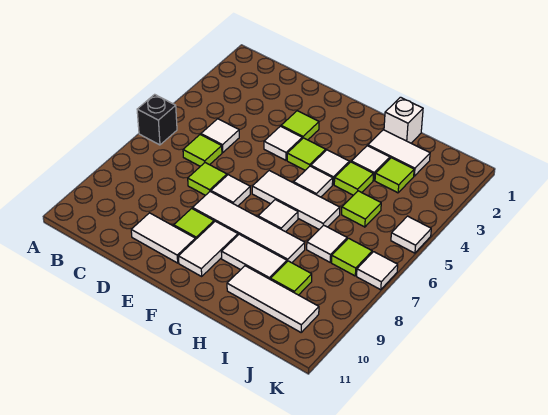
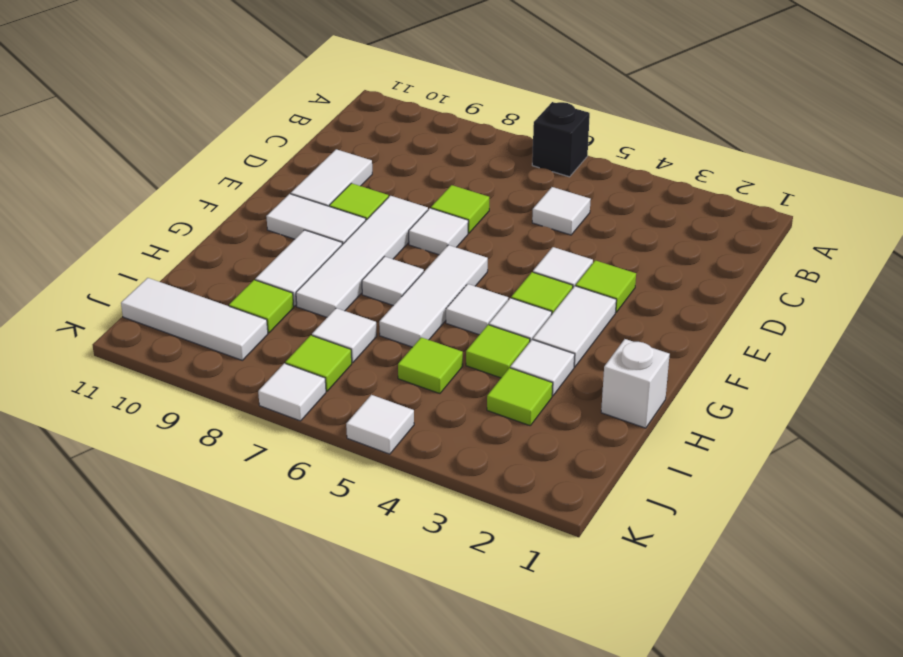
lime tile C6 level 1 -> none
white tile H2:I2 level 1 -> white tile F3:G3 level 1
white tile H10:J10 level 1 -> white tile J9:J11 level 1

